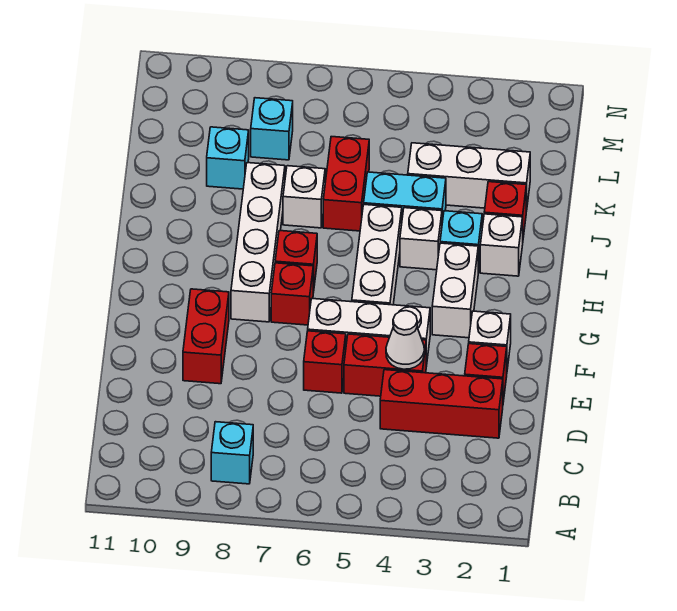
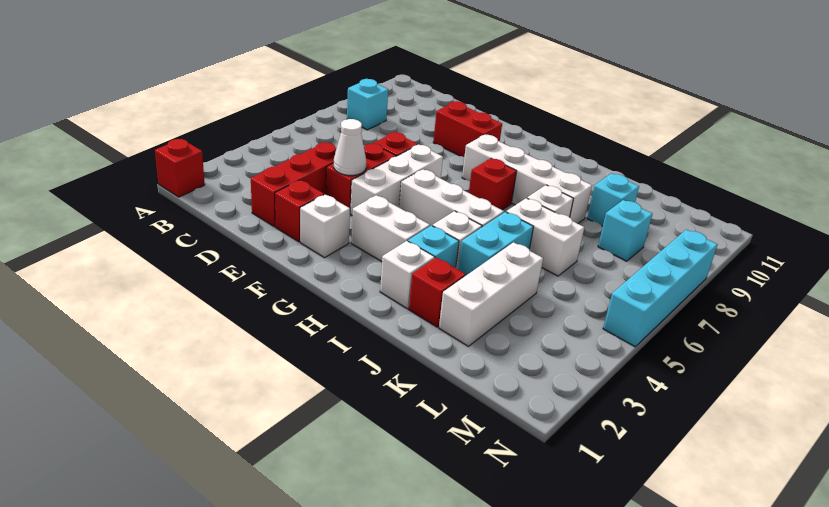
red brick G7 level 1 -> red brick A1 level 1
red brick J6:K6 level 1 -> white brick J6:K6 level 1
none -> cyan brick N5:N8 level 1

